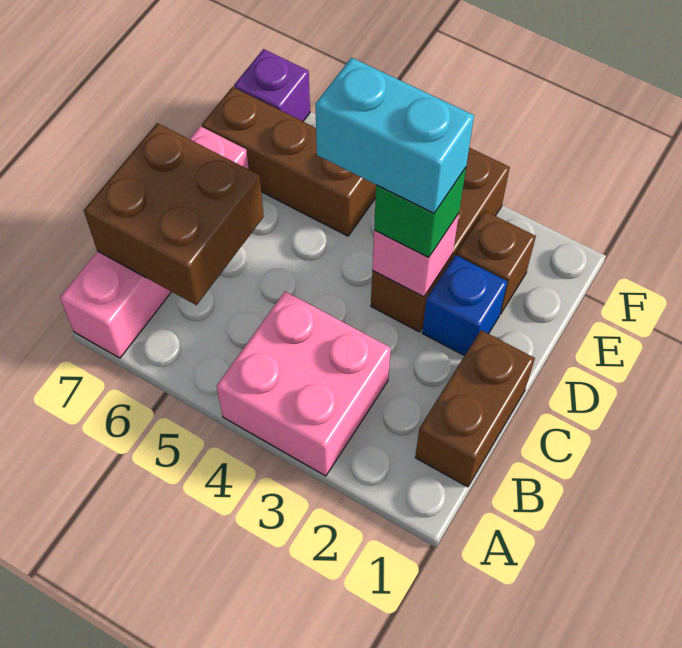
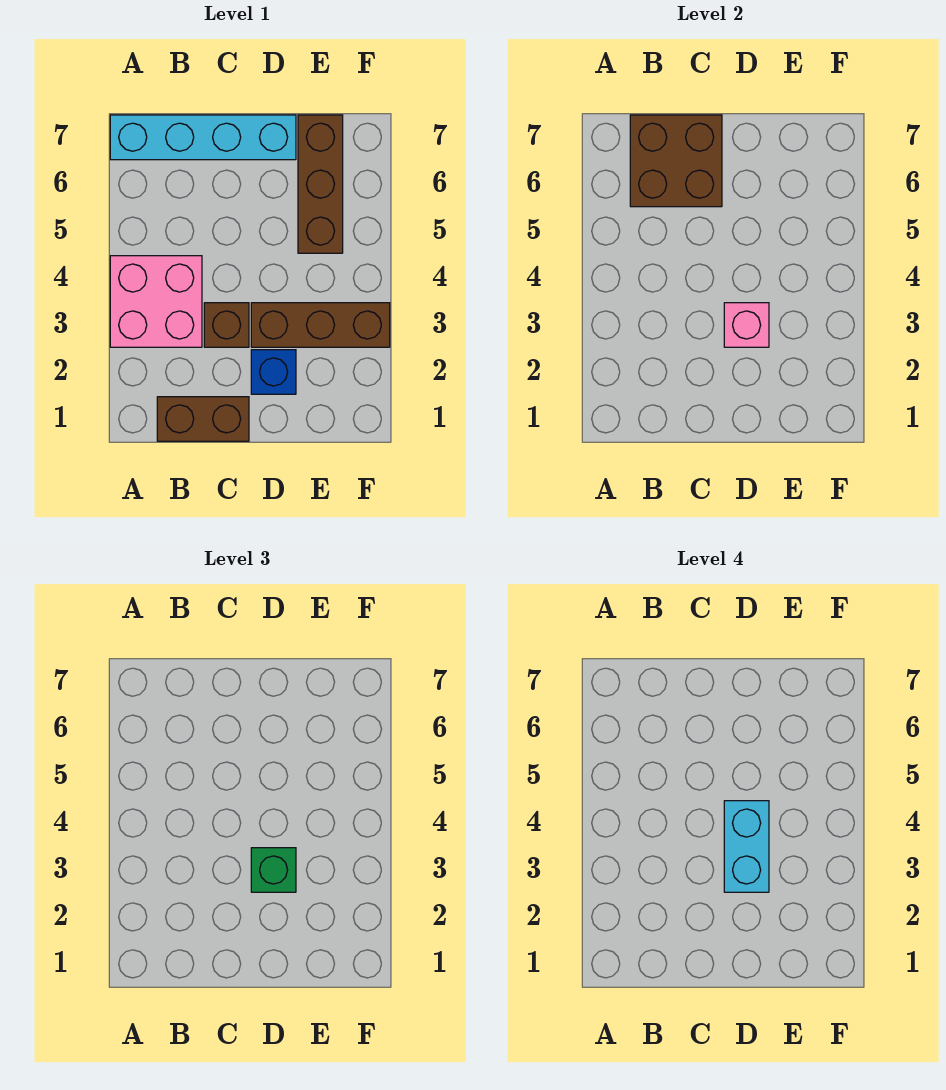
pink brick A7:D7 level 1 -> cyan brick A7:D7 level 1
brown brick E2 level 1 -> brown brick C3 level 1
purple brick F7 level 1 -> none

